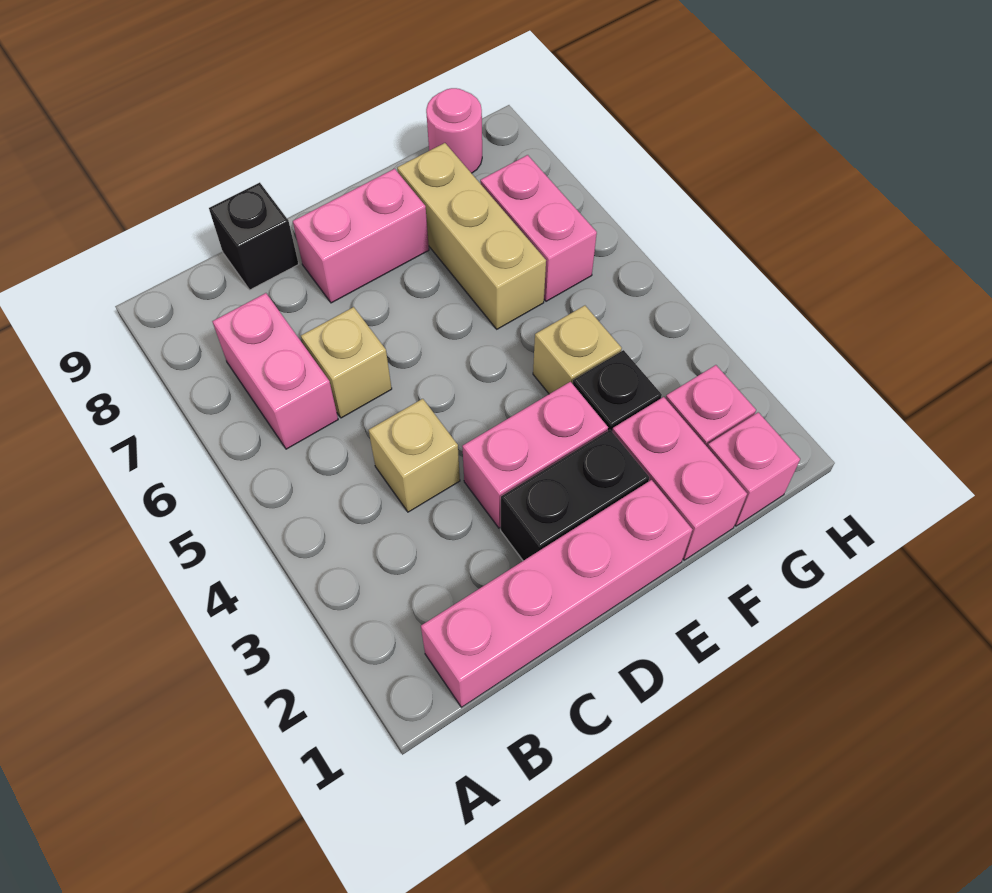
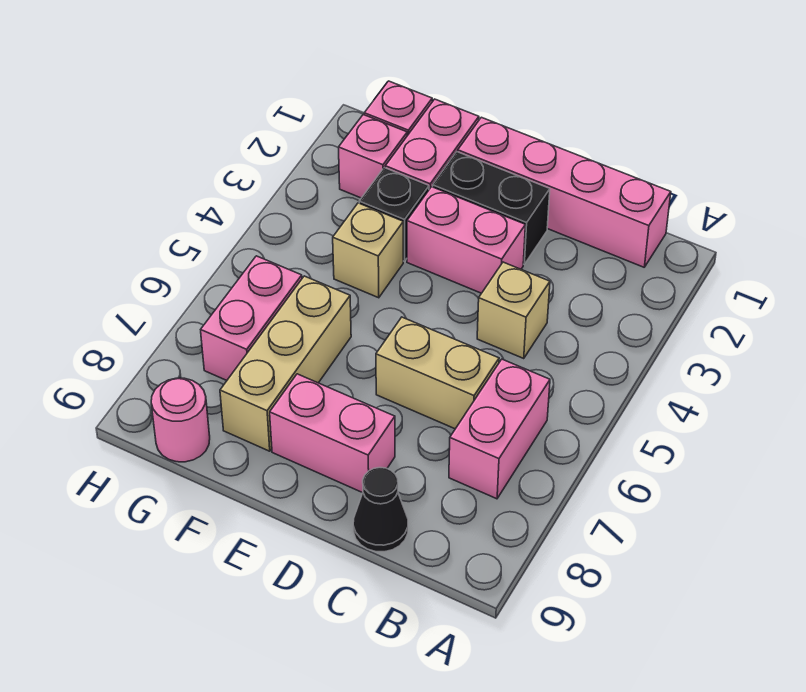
tan brick C6 level 1 -> tan brick C6:D6 level 1
black brick C9 level 1 -> black cone C9 level 1

